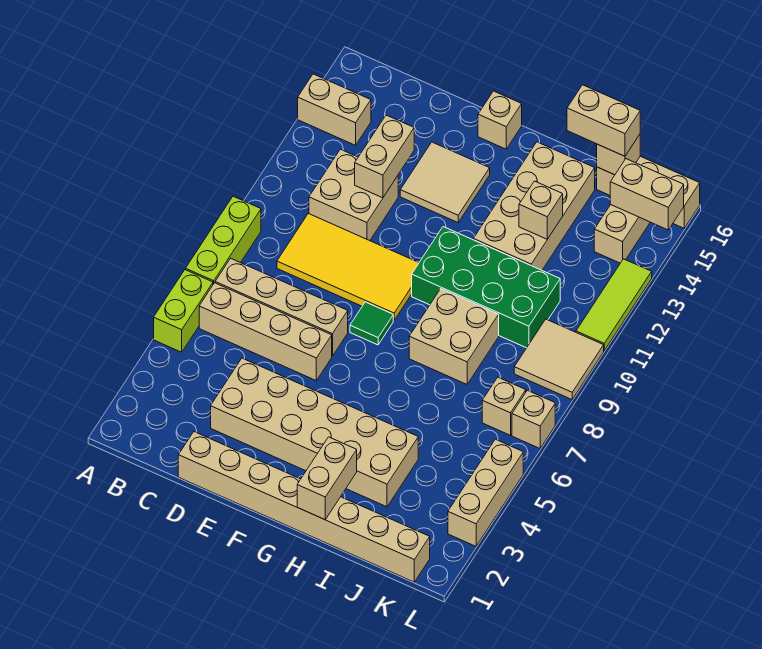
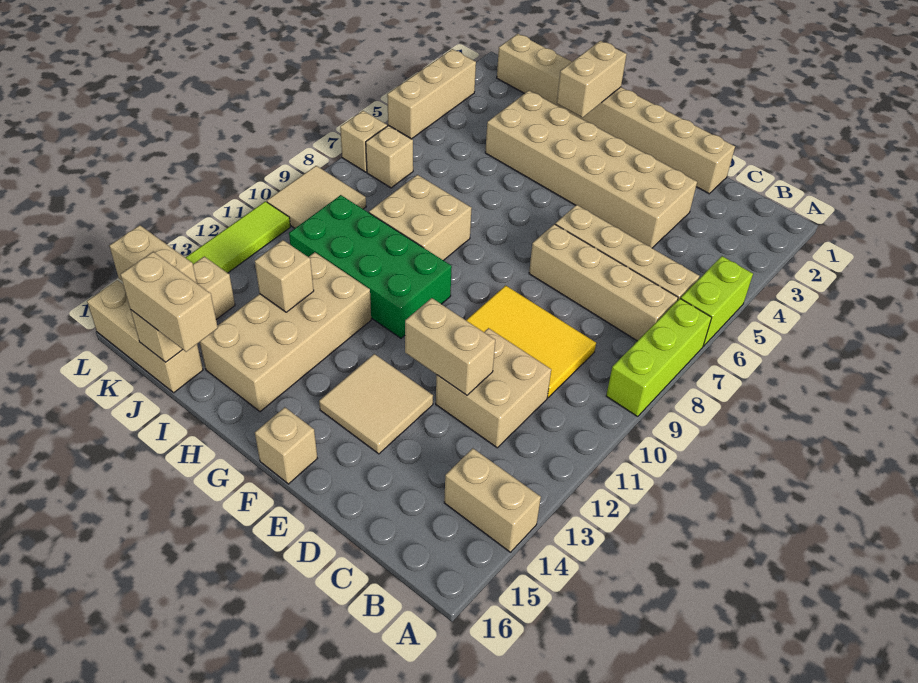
yellow tile C9:F10 level 1 -> yellow tile C9:E10 level 1
tan brick D12:D13 level 2 -> tan brick D12:E12 level 2
green tile F8 level 1 -> none

